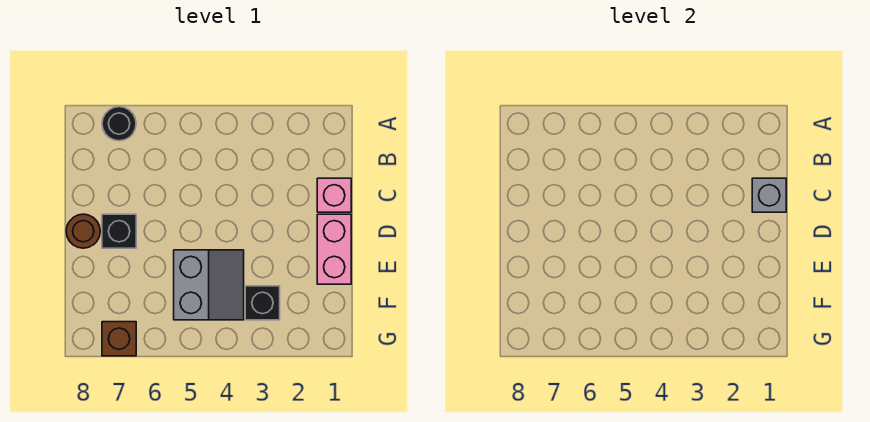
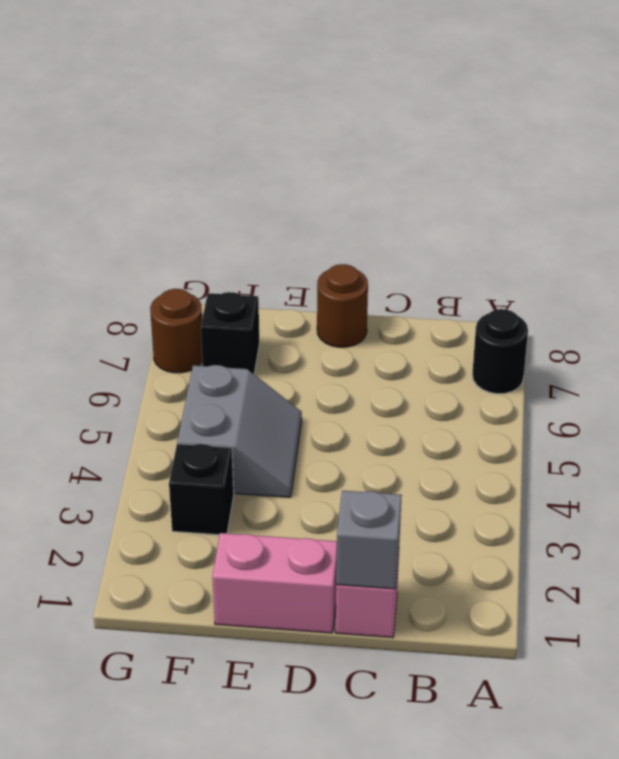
black brick D7 level 1 -> black brick F7 level 1
grey slope E4:F5 level 1 top 5 -> grey slope E4:F5 level 1 top F
brown brick G7 level 1 -> brown round brick G7 level 1

